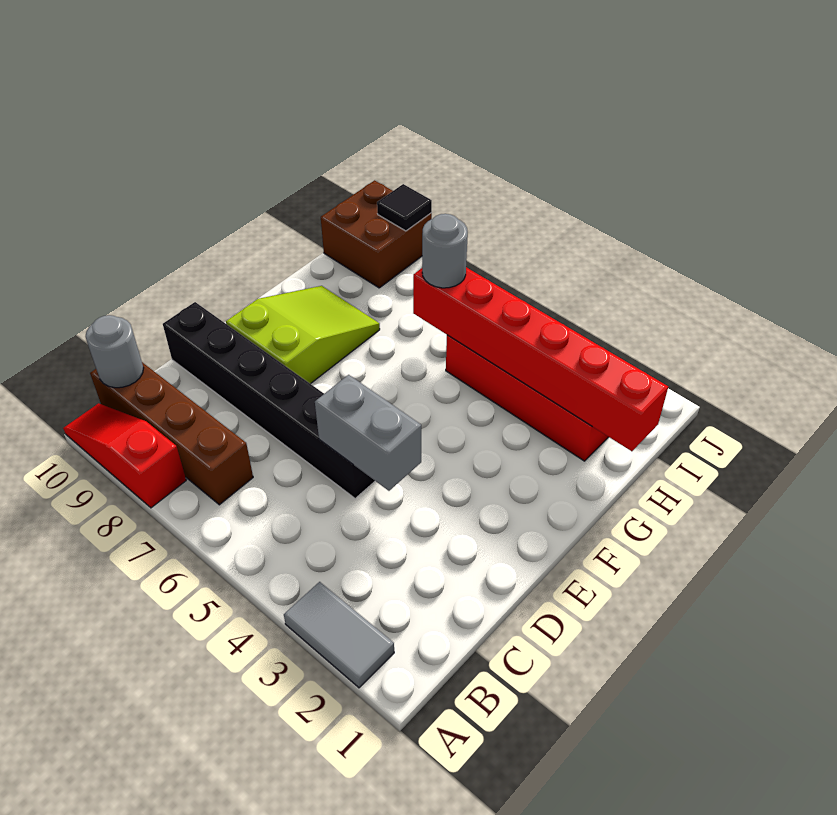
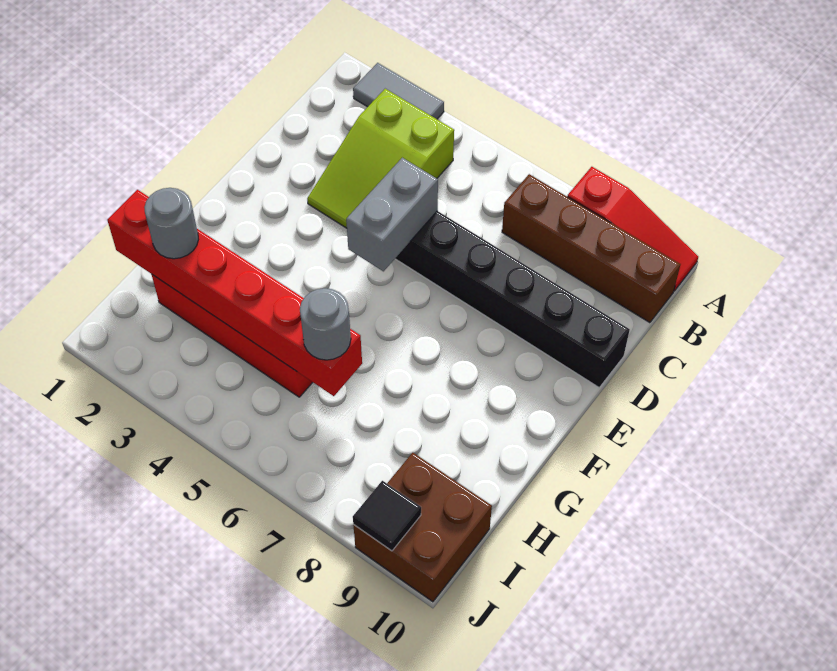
grey round brick B10 level 2 -> grey round brick H2 level 3
grey brick D4:D5 level 2 -> grey brick D5:E5 level 2
lime slope E8:G9 level 1 top E -> lime slope B3:D4 level 1 top B

